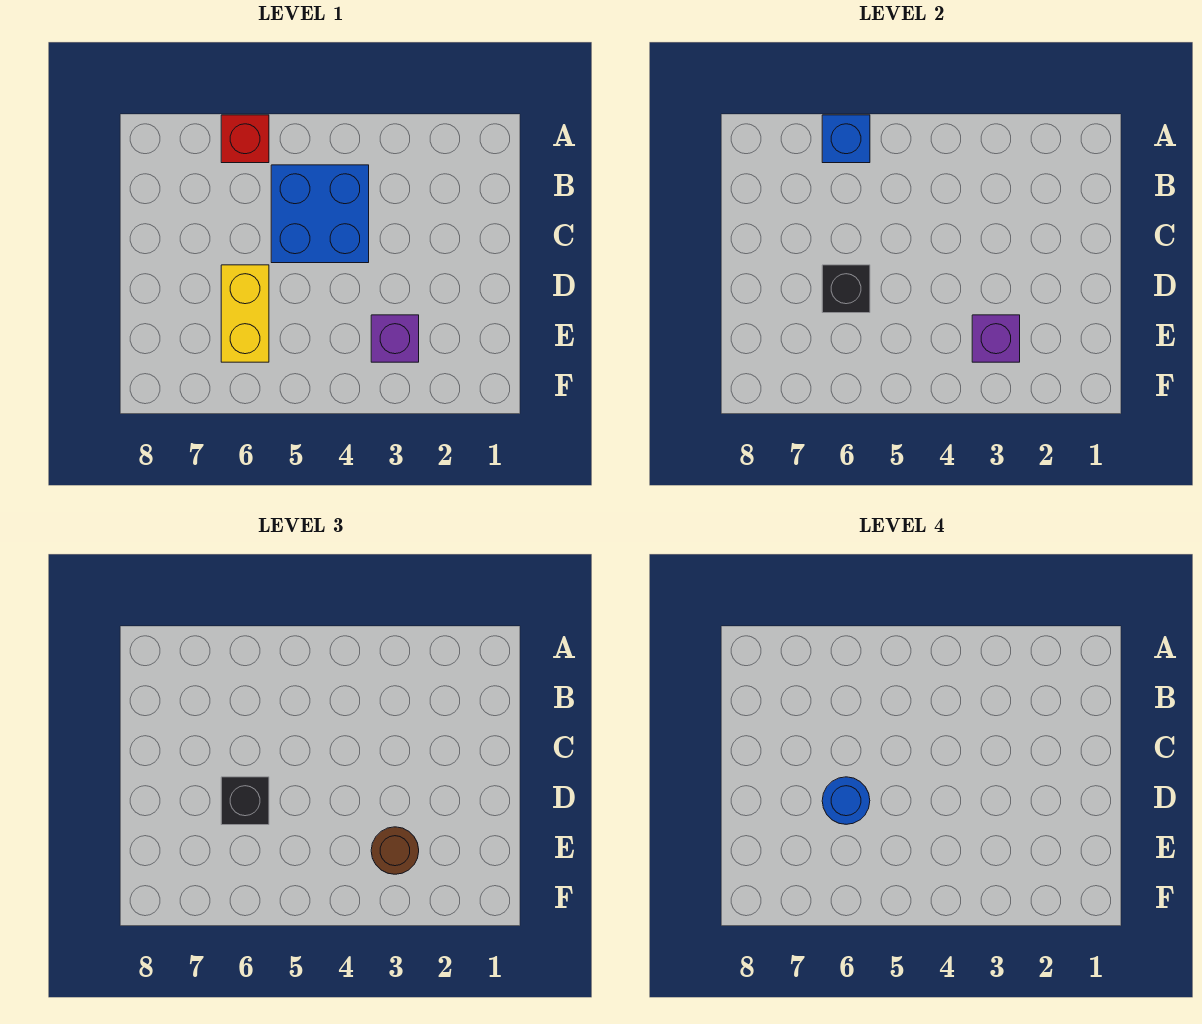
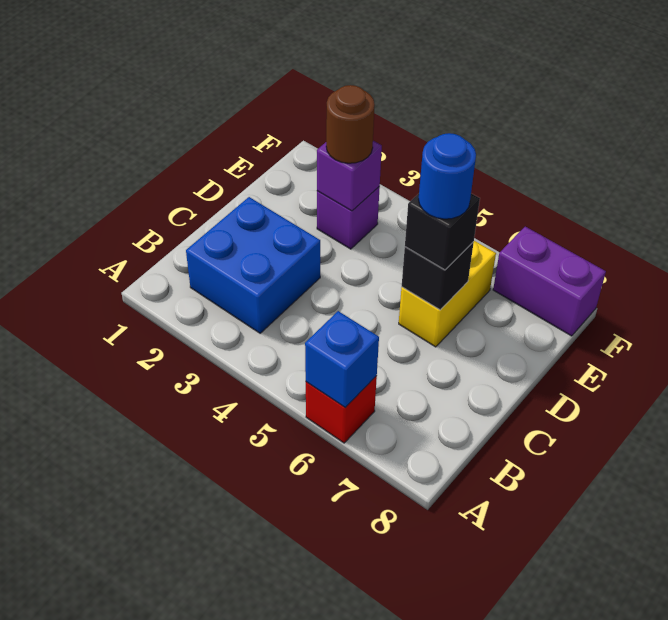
blue brick B4:C5 level 1 -> blue brick B2:C3 level 1
none -> purple brick F7:F8 level 1

